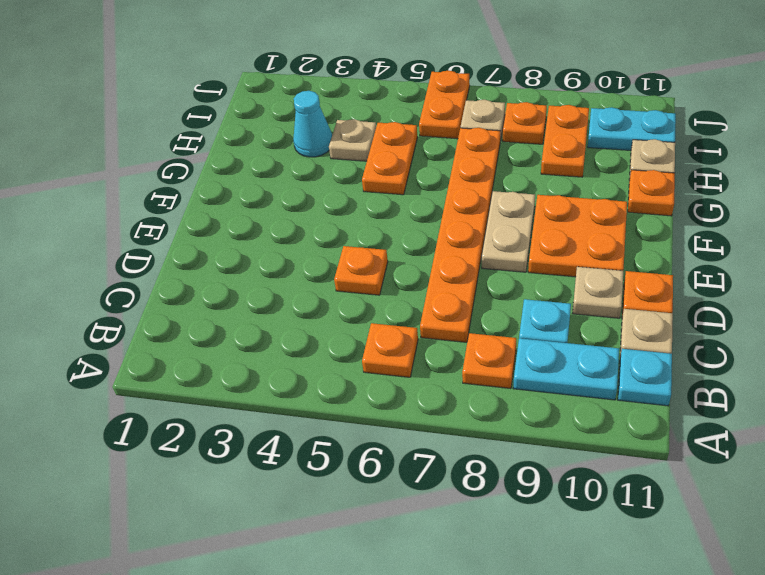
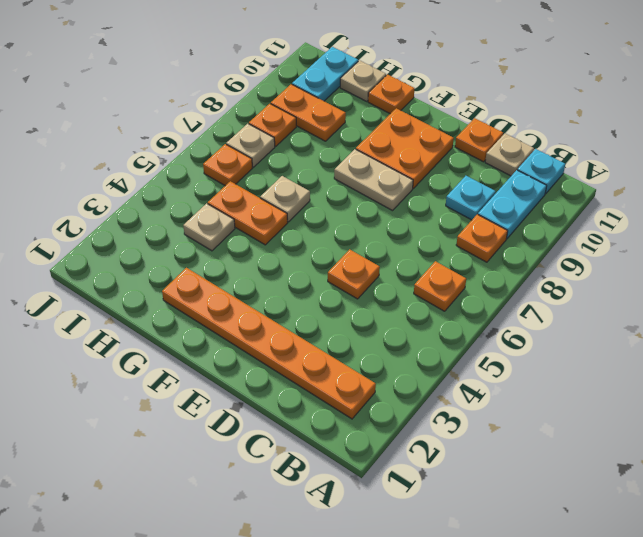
orange plate C7:H7 level 1 -> orange plate B2:G2 level 1
tan plate D10 level 1 -> tan plate G6 level 1
cyan cone H3 level 1 -> none
orange plate I6:J6 level 1 -> orange plate I6 level 1

